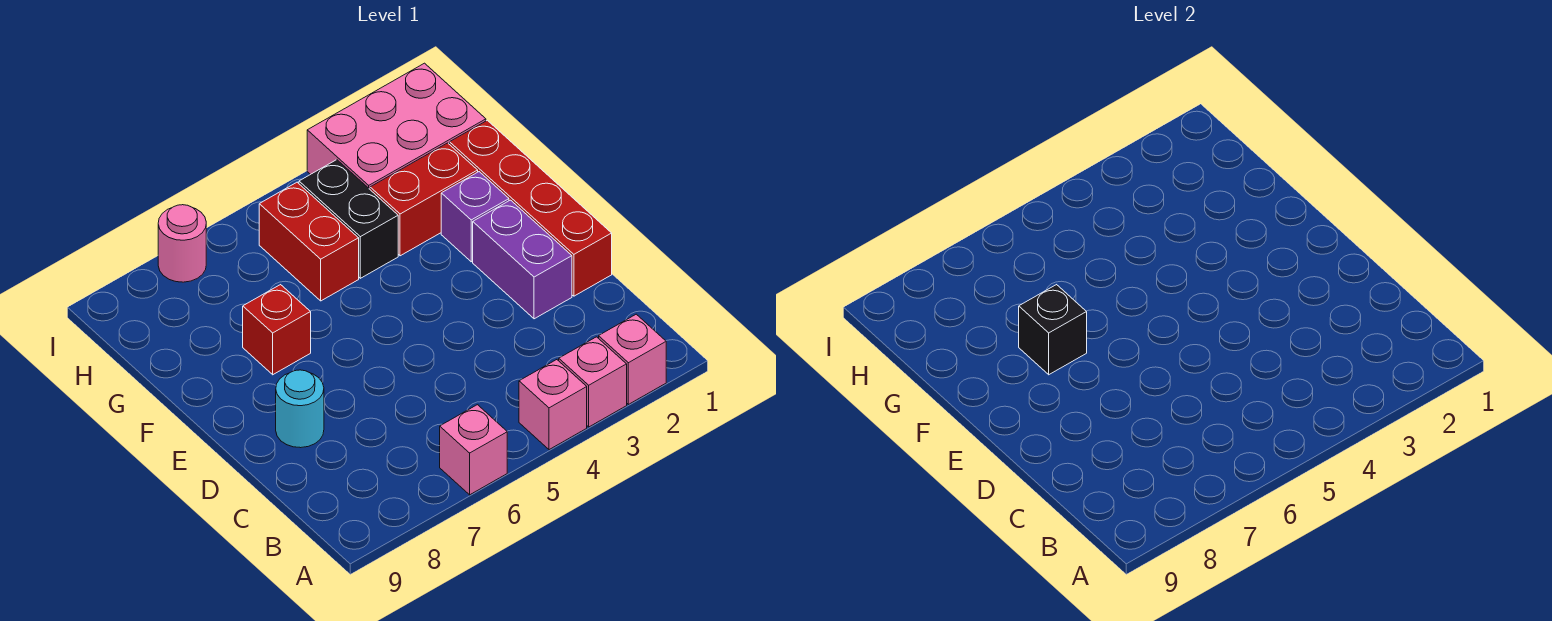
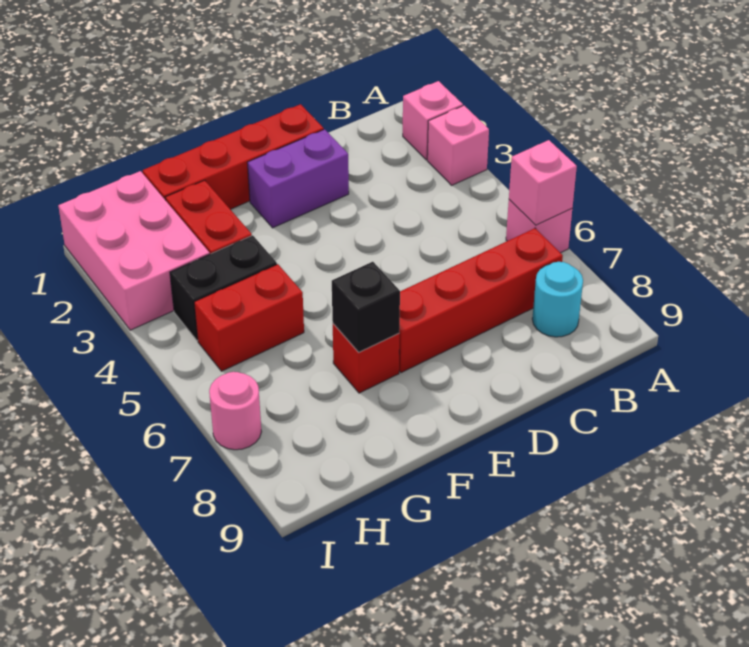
pink brick A4 level 1 -> pink brick A6 level 2
none -> red brick B7:E7 level 1
cyan round brick D8 level 1 -> cyan round brick B8 level 1
purple brick F2 level 1 -> none

